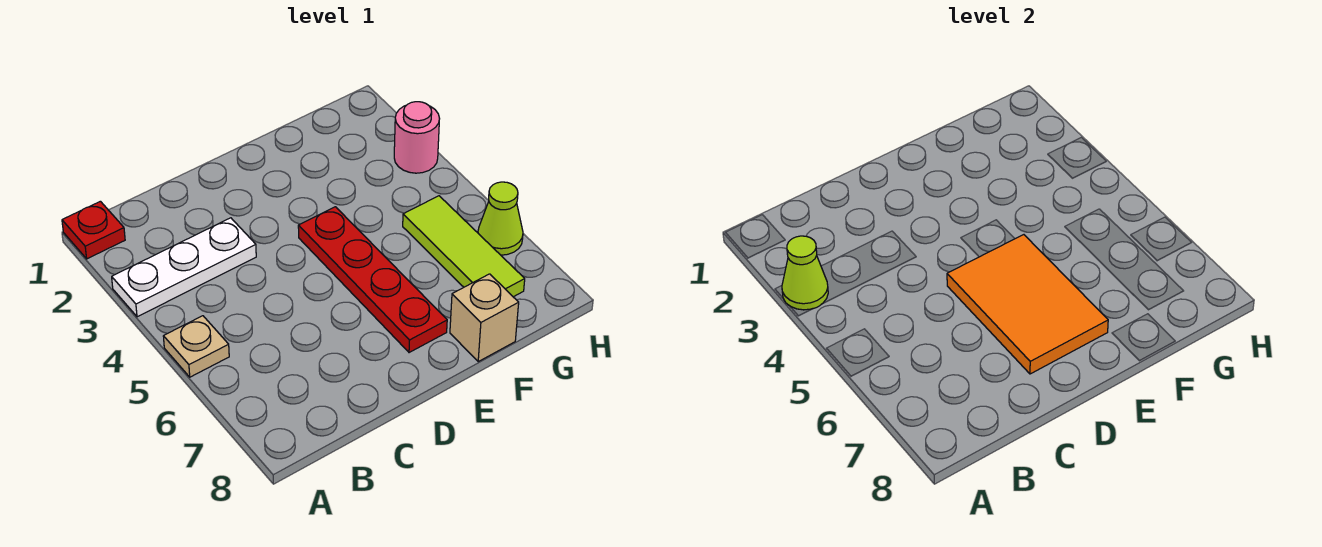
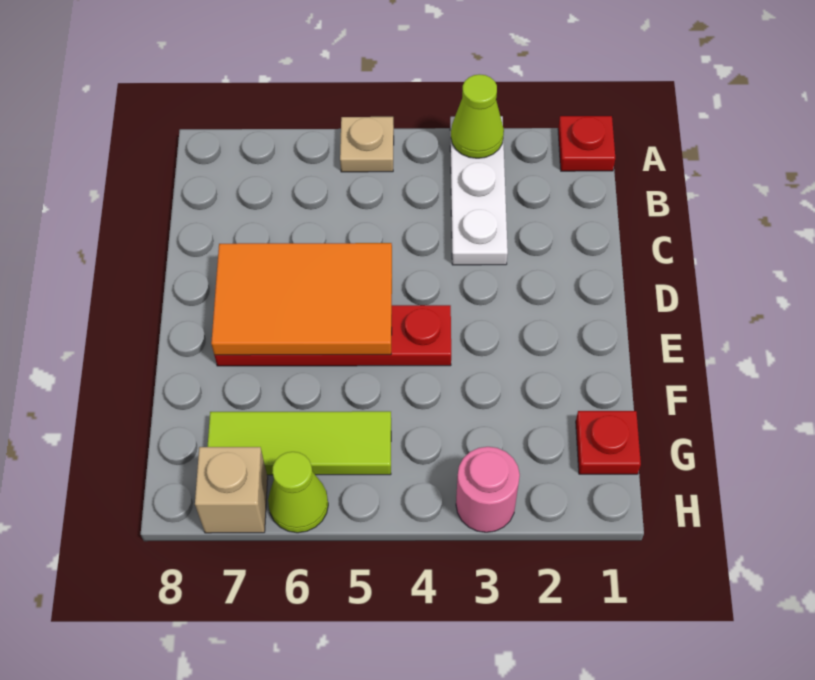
tan brick F8 level 1 -> tan brick H7 level 1
none -> red plate G1 level 1

